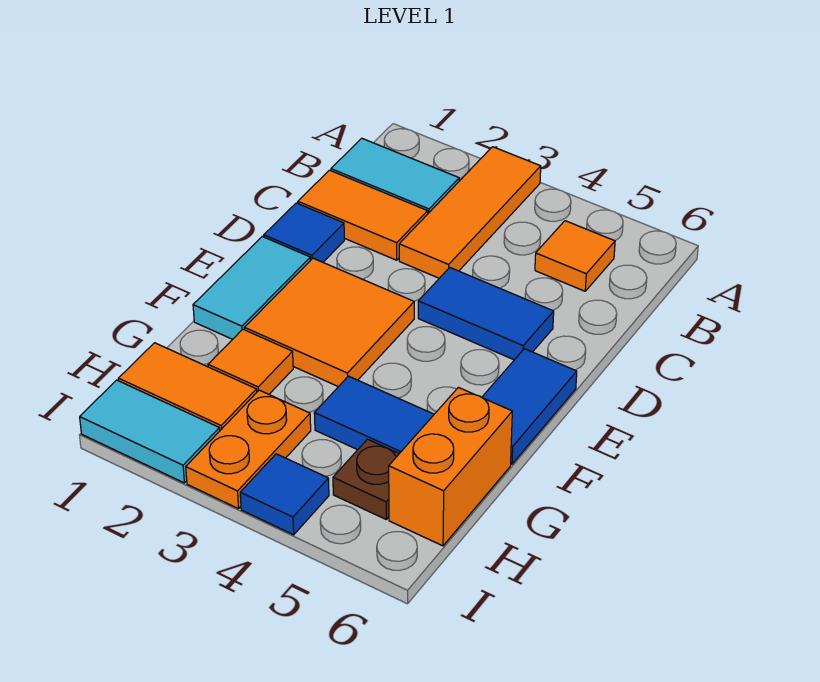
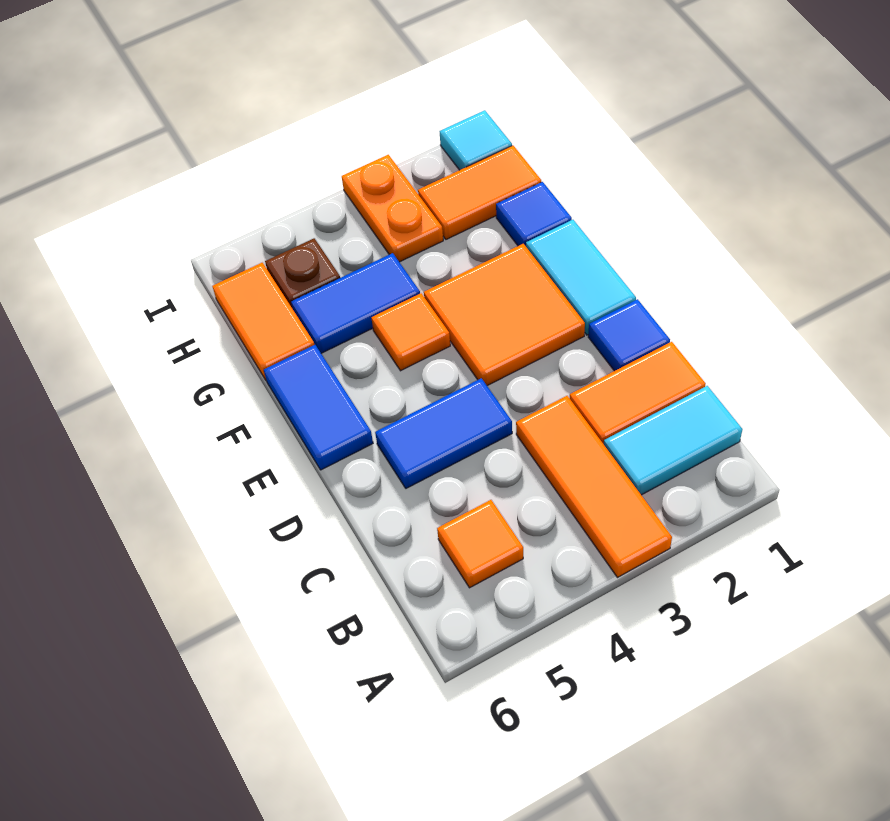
orange tile G2 level 1 -> orange tile F4 level 1
orange brick G6:H6 level 1 -> orange tile G6:H6 level 1
cyan tile I1:I2 level 1 -> cyan tile I1 level 1
blue tile I4 level 1 -> blue tile G1 level 1

